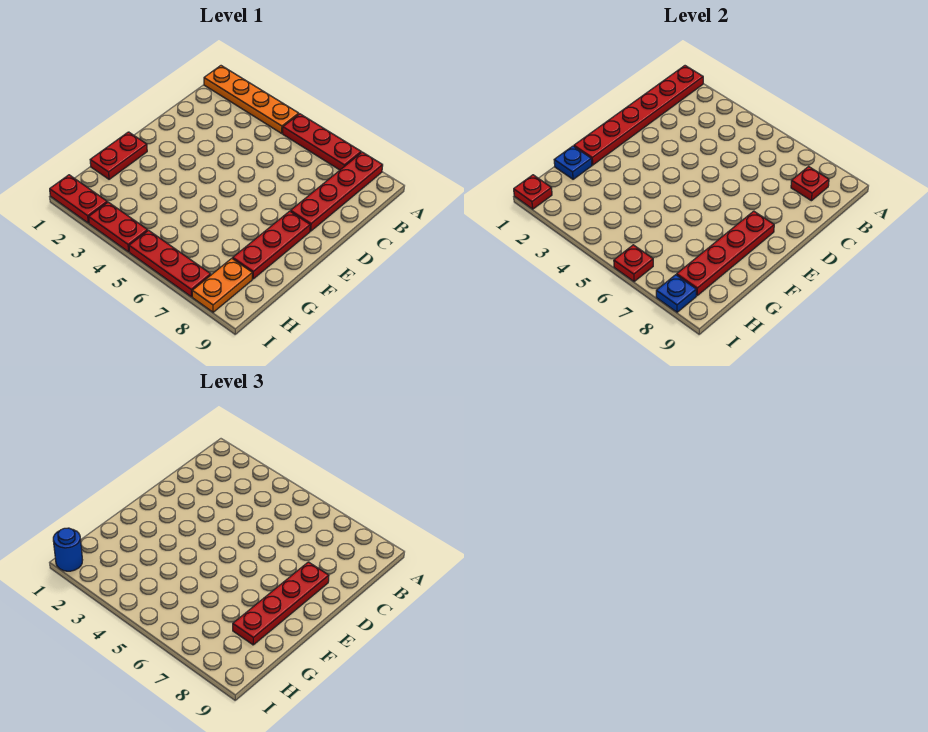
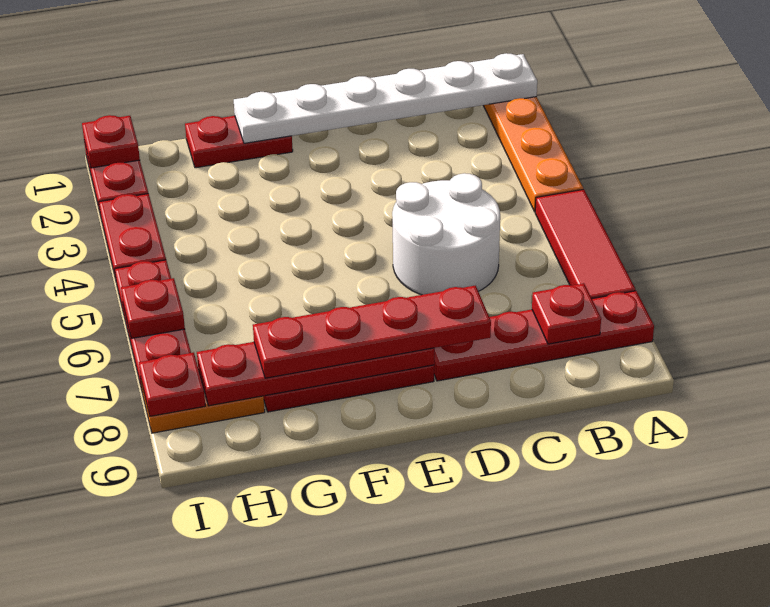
red plate A1:F1 level 2 -> white plate A1:F1 level 2
red plate A5:A7 level 1 -> red tile A5:A7 level 1
none -> white round brick C5:D6 level 1
blue plate G1 level 2 -> none
blue round brick I1 level 3 -> none
blue plate I8 level 2 -> red plate I8 level 2

